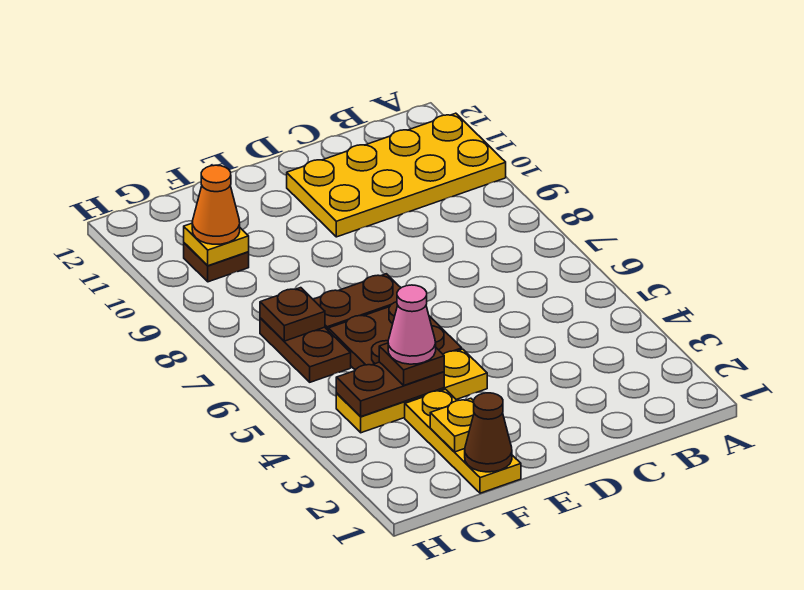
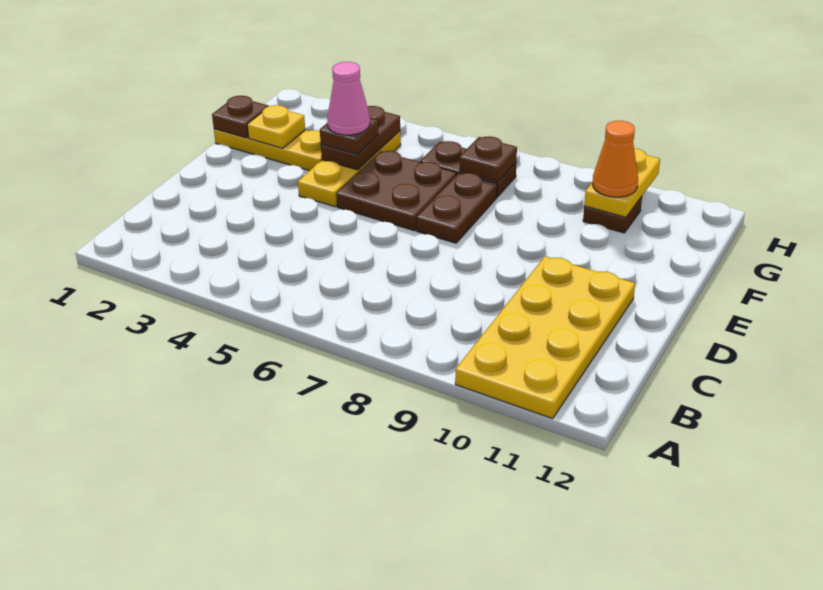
brown cone F1 level 2 -> brown plate F1 level 2
yellow plate G10 level 2 -> yellow plate G10:H10 level 2

